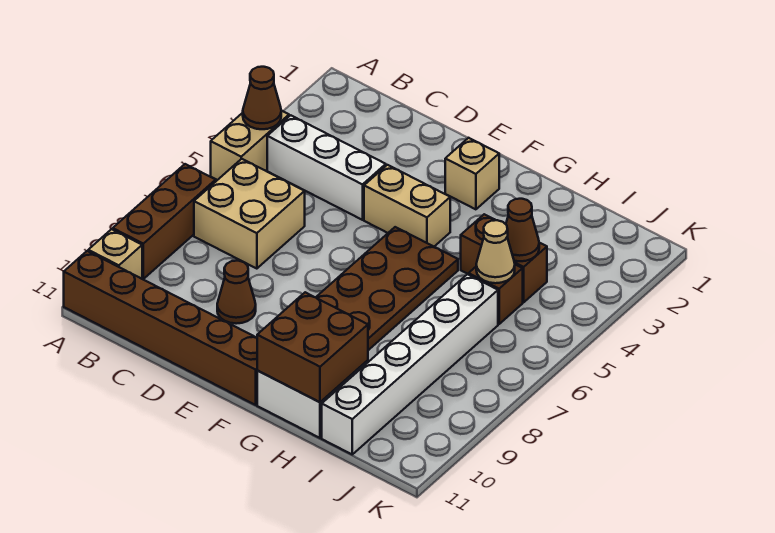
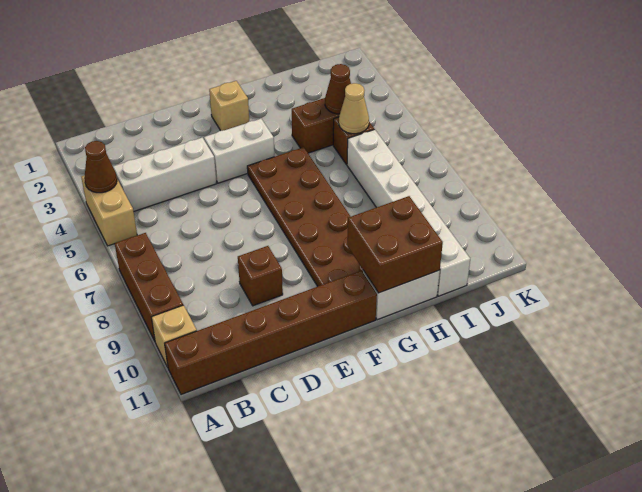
tan brick B6:C7 level 1 -> none
brown cone D9 level 1 -> brown brick D9 level 1
tan brick E4:F4 level 1 -> white brick E4:F4 level 1

